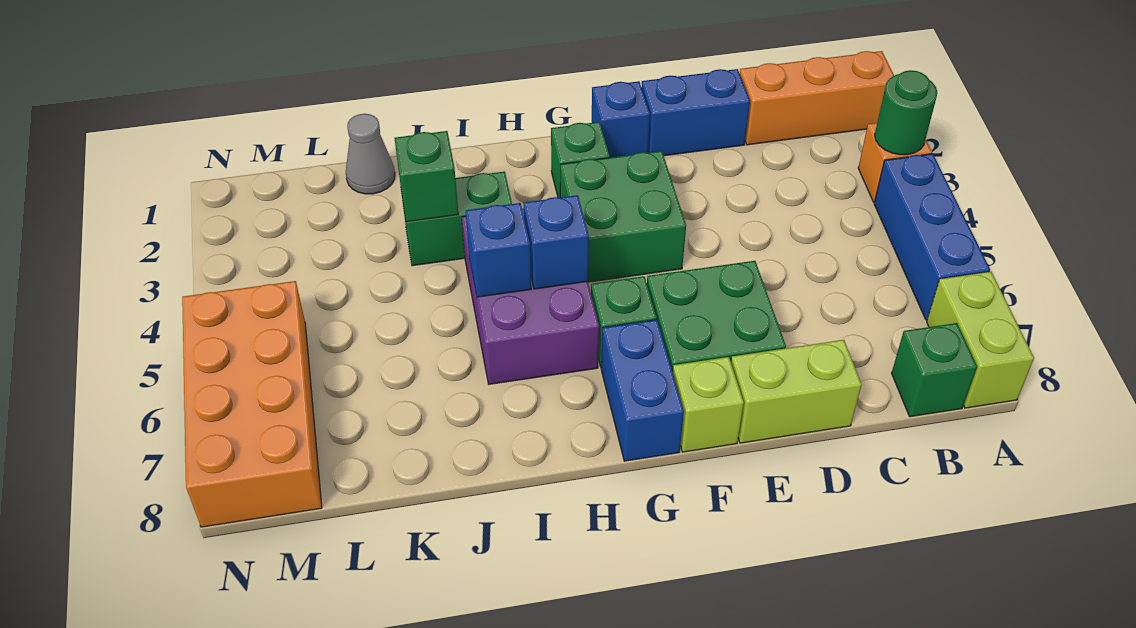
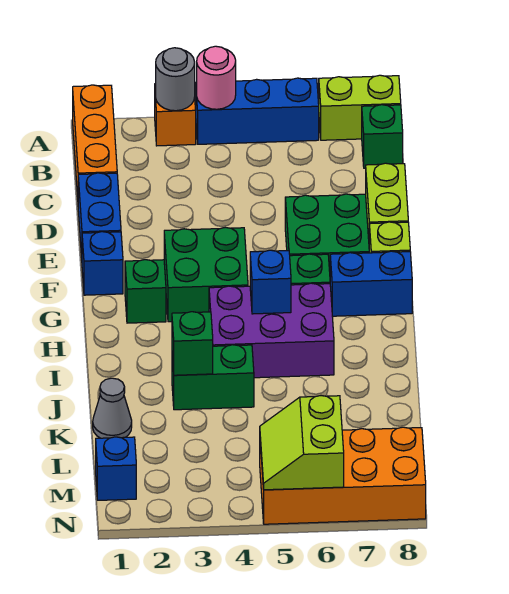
green round brick A3 level 2 -> grey round brick A3 level 2
none -> pink round brick A4 level 2
green brick I3:J3 level 1 -> green brick J3:J4 level 1
blue brick I5 level 2 -> blue brick M1 level 1
none -> lime slope M5:N6 level 2 top 6

